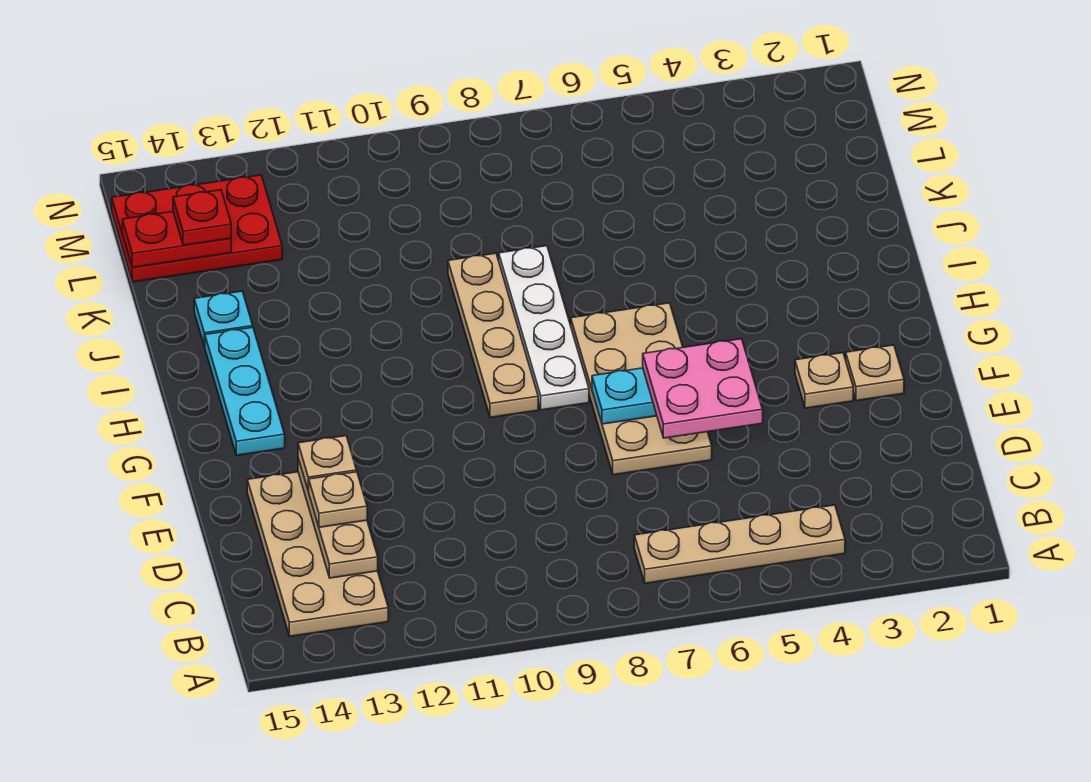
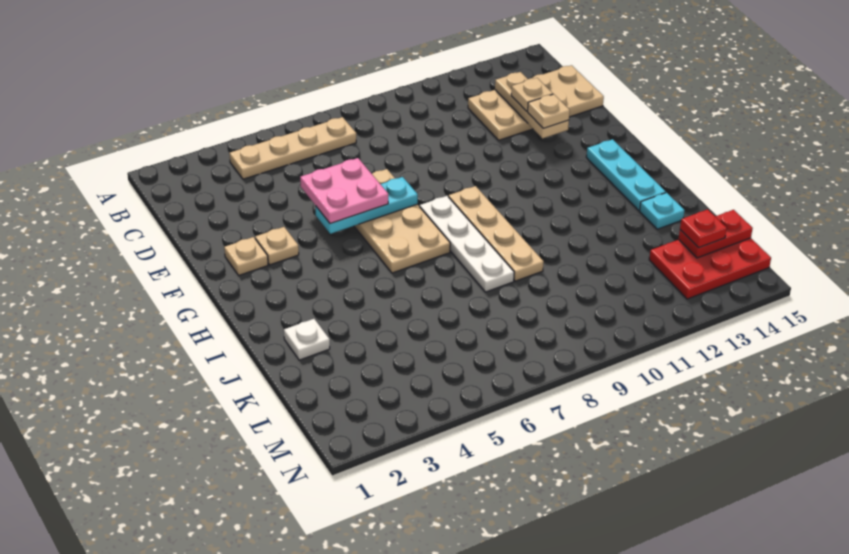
tan plate B13:E14 level 1 -> tan plate C12:D15 level 1
none -> white plate J2 level 1

